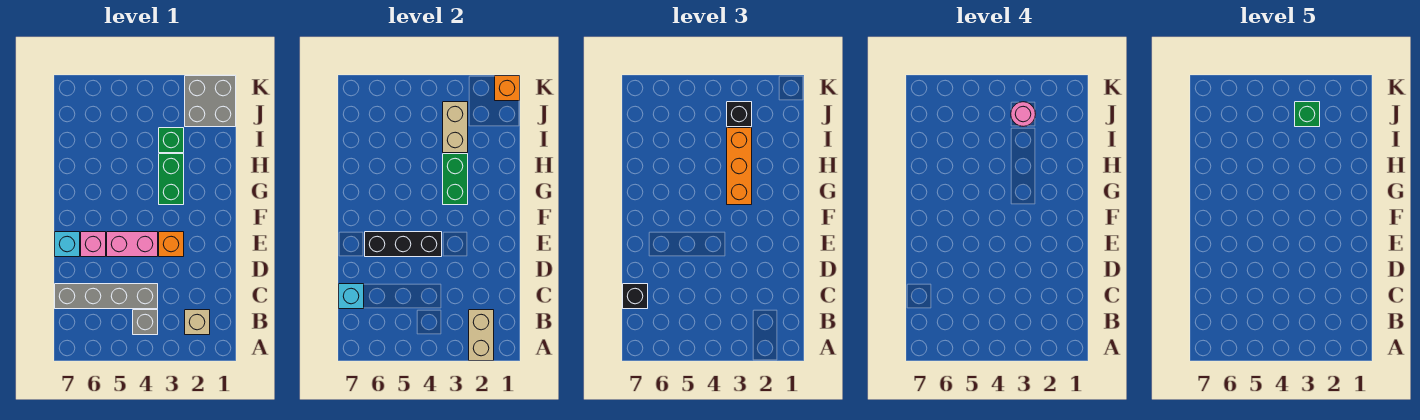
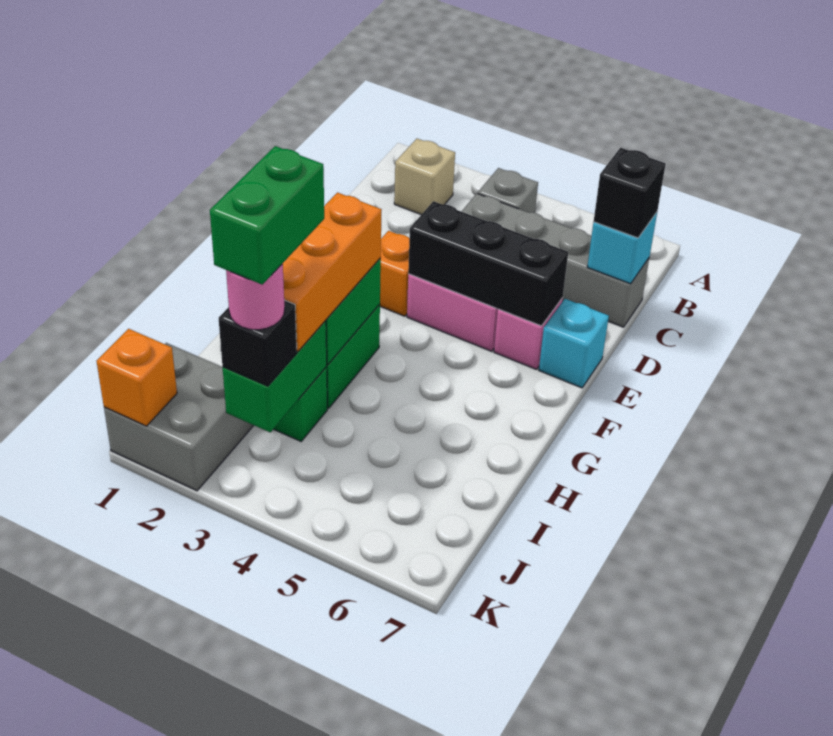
tan brick A2:B2 level 2 -> none
tan brick I3:J3 level 2 -> green brick I3:J3 level 2
green brick J3 level 5 -> green brick I3:J3 level 5

